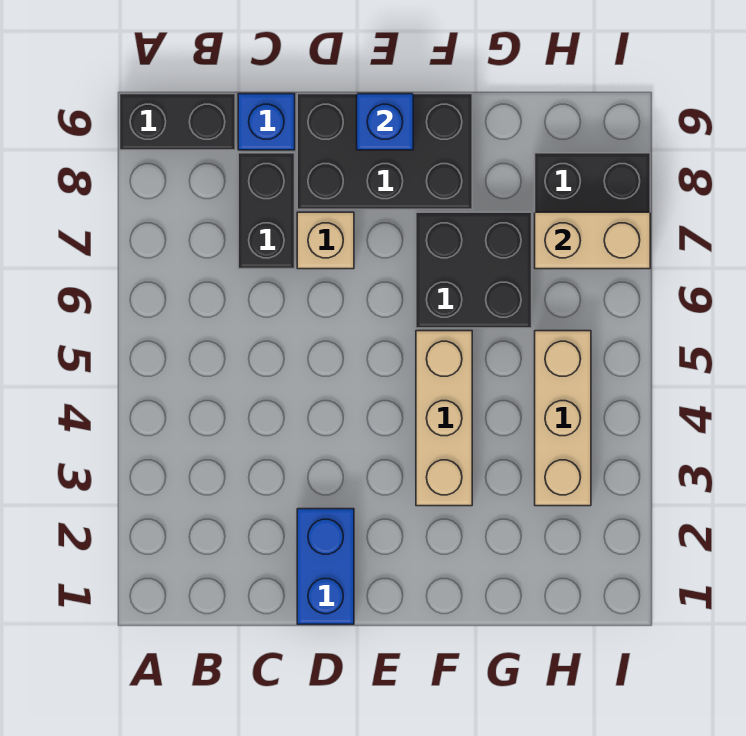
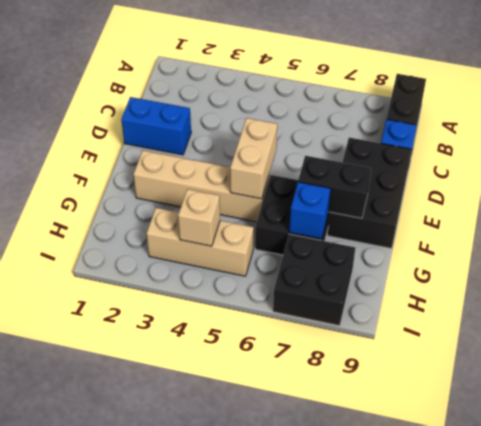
black brick C7:C8 level 1 -> black brick F7:F8 level 2
tan brick D7 level 1 -> tan brick H4 level 2
blue brick E9 level 2 -> blue brick G7 level 2
tan brick F3:F5 level 1 -> tan brick F2:F5 level 1
tan brick H7:I7 level 2 -> tan brick E5:F5 level 2

